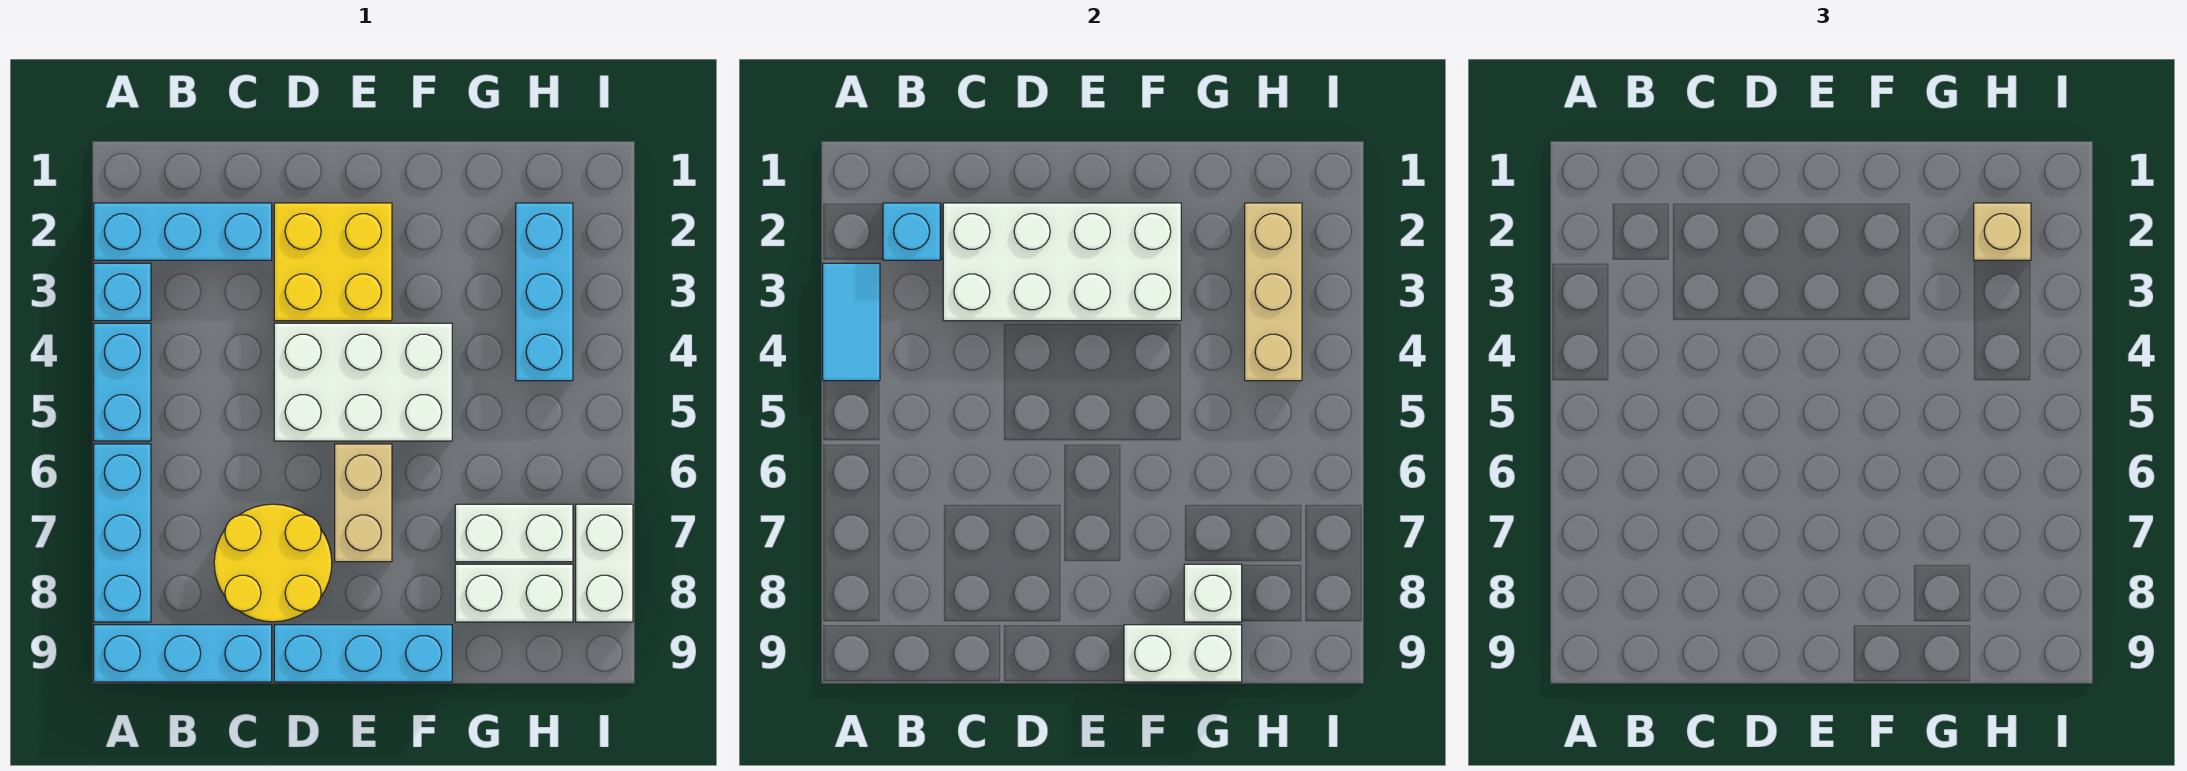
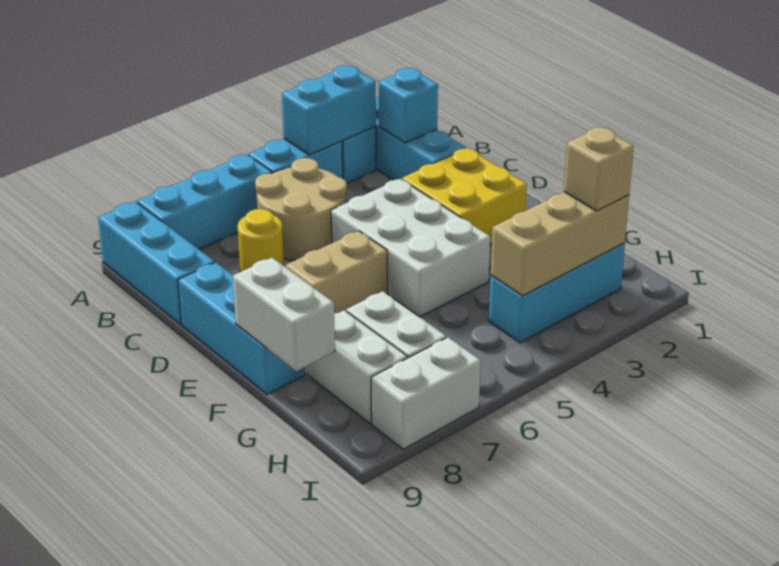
cyan tile A3:A4 level 2 -> cyan brick A3:A4 level 2
none -> tan round brick B5:C6 level 1
white brick C2:F3 level 2 -> none
yellow round brick C7:D8 level 1 -> yellow round brick C7 level 1
white brick G8 level 2 -> none

